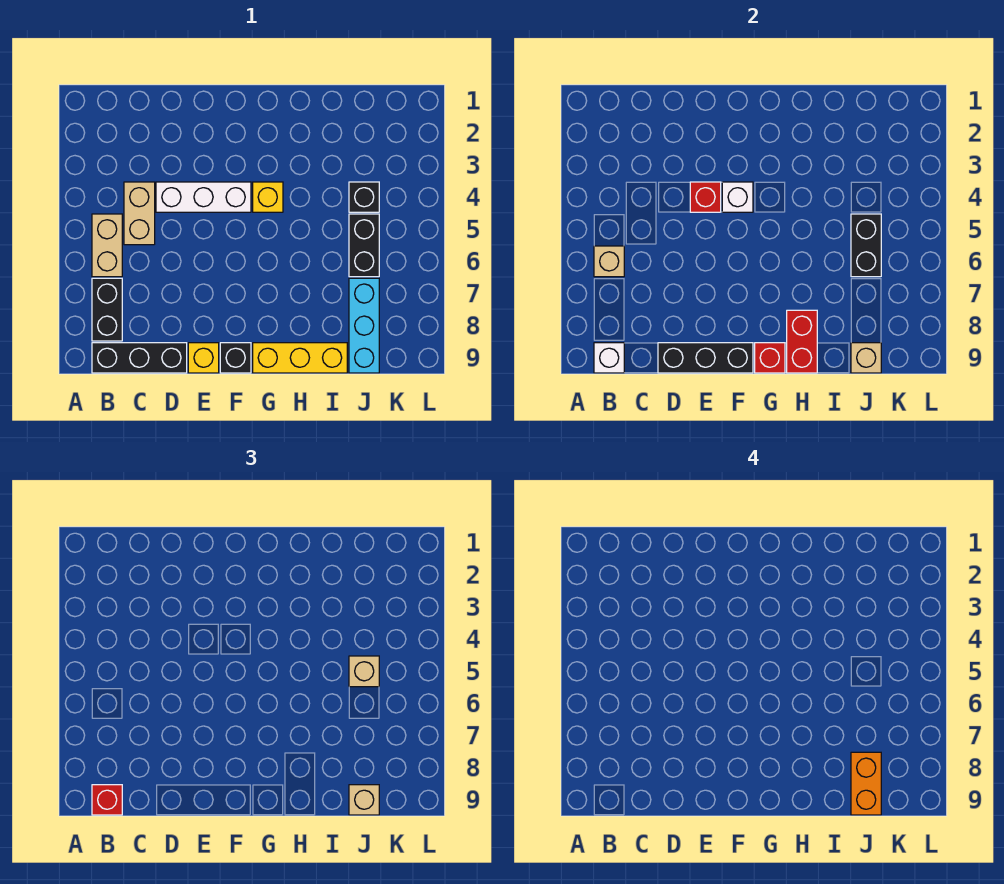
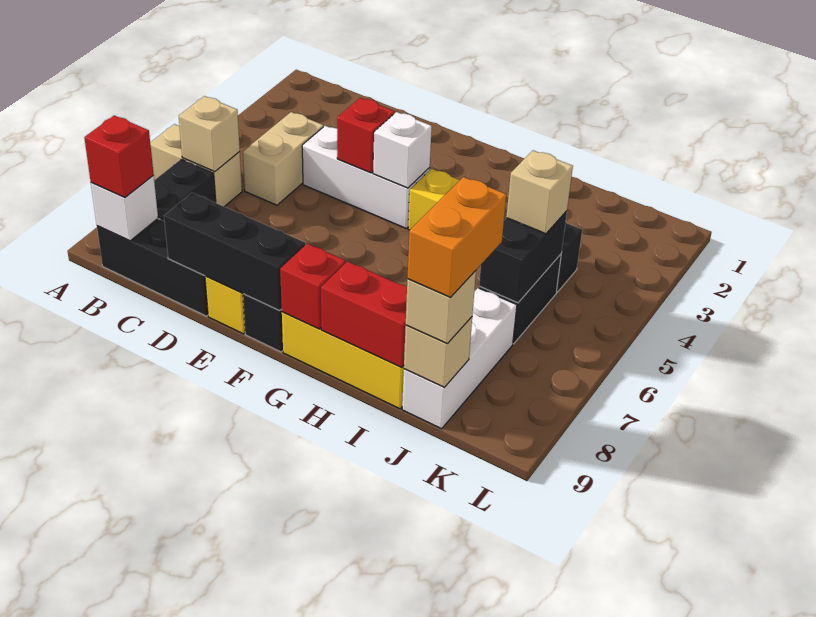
tan brick B5:B6 level 1 -> tan brick A6:B6 level 1
red brick H8:H9 level 2 -> red brick H9:I9 level 2
cyan brick J7:J9 level 1 -> white brick J7:J9 level 1

